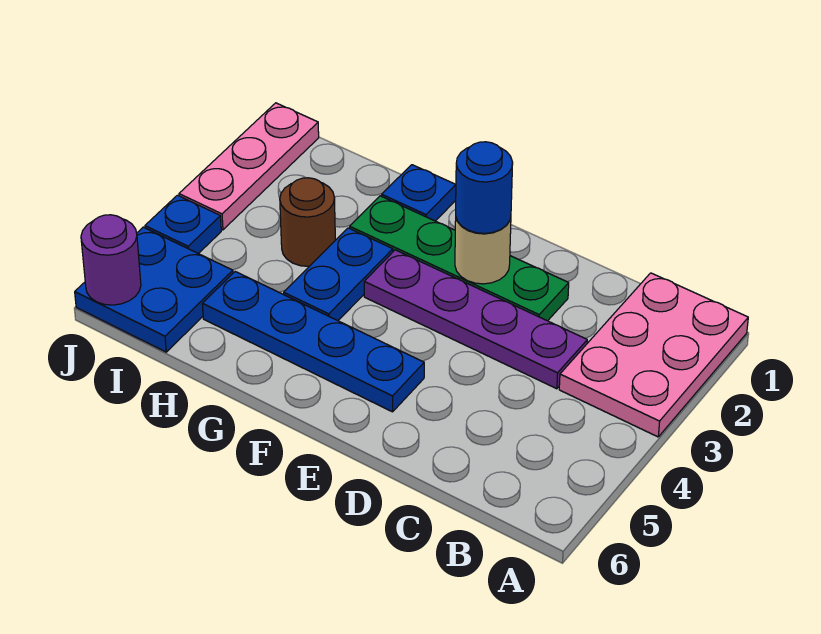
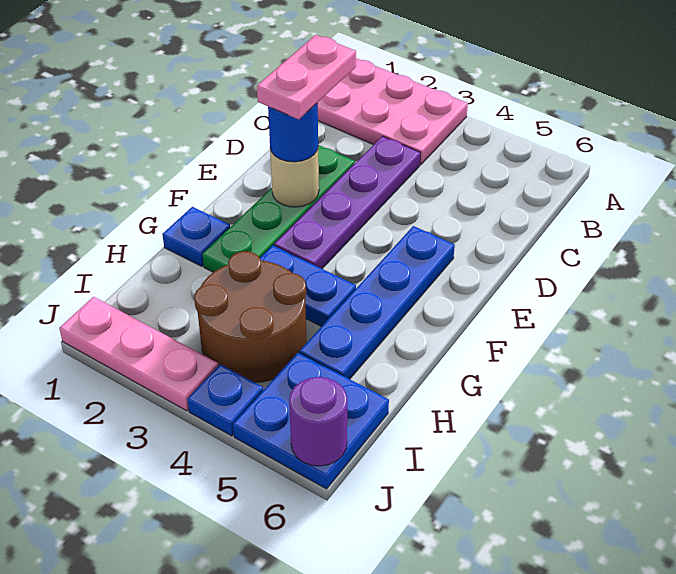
none -> pink plate D2:E2 level 4
brown round brick H3 level 1 -> brown round brick H3:I4 level 1

